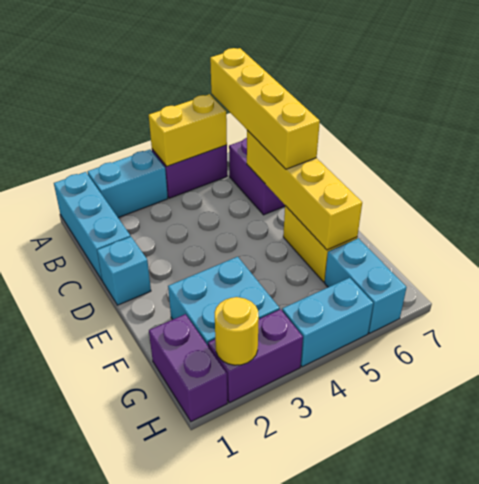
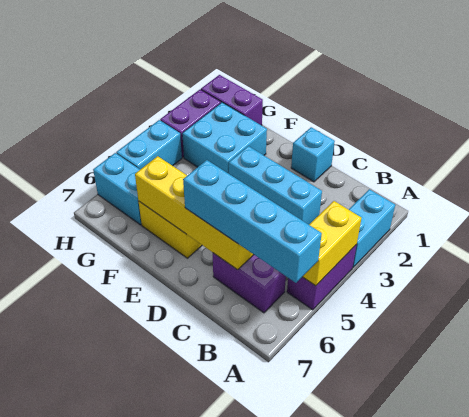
cyan brick A1:C1 level 1 -> cyan brick C3:E3 level 1
yellow brick A6:D6 level 3 -> cyan brick A6:D6 level 3
yellow round brick H2 level 2 -> none

